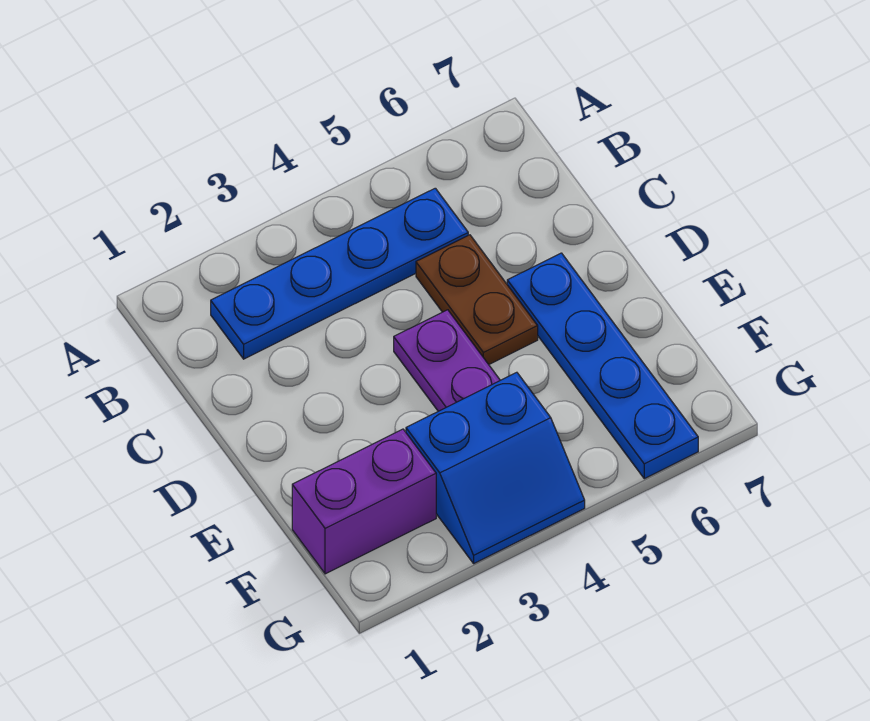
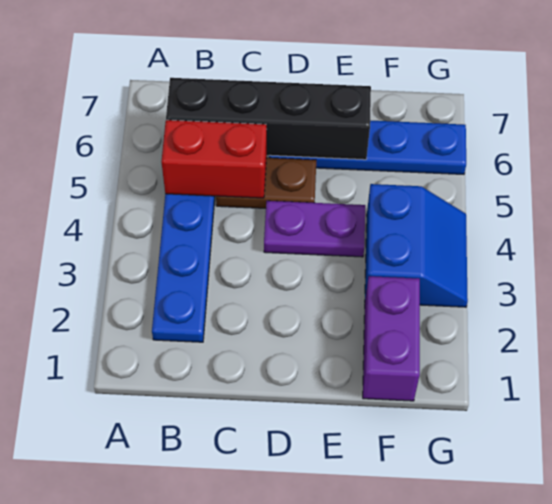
none -> red brick B5:C5 level 2
none -> black brick B6:E6 level 2

